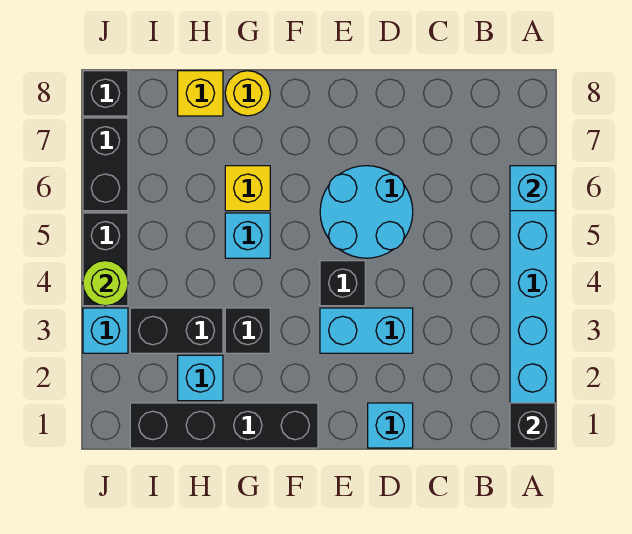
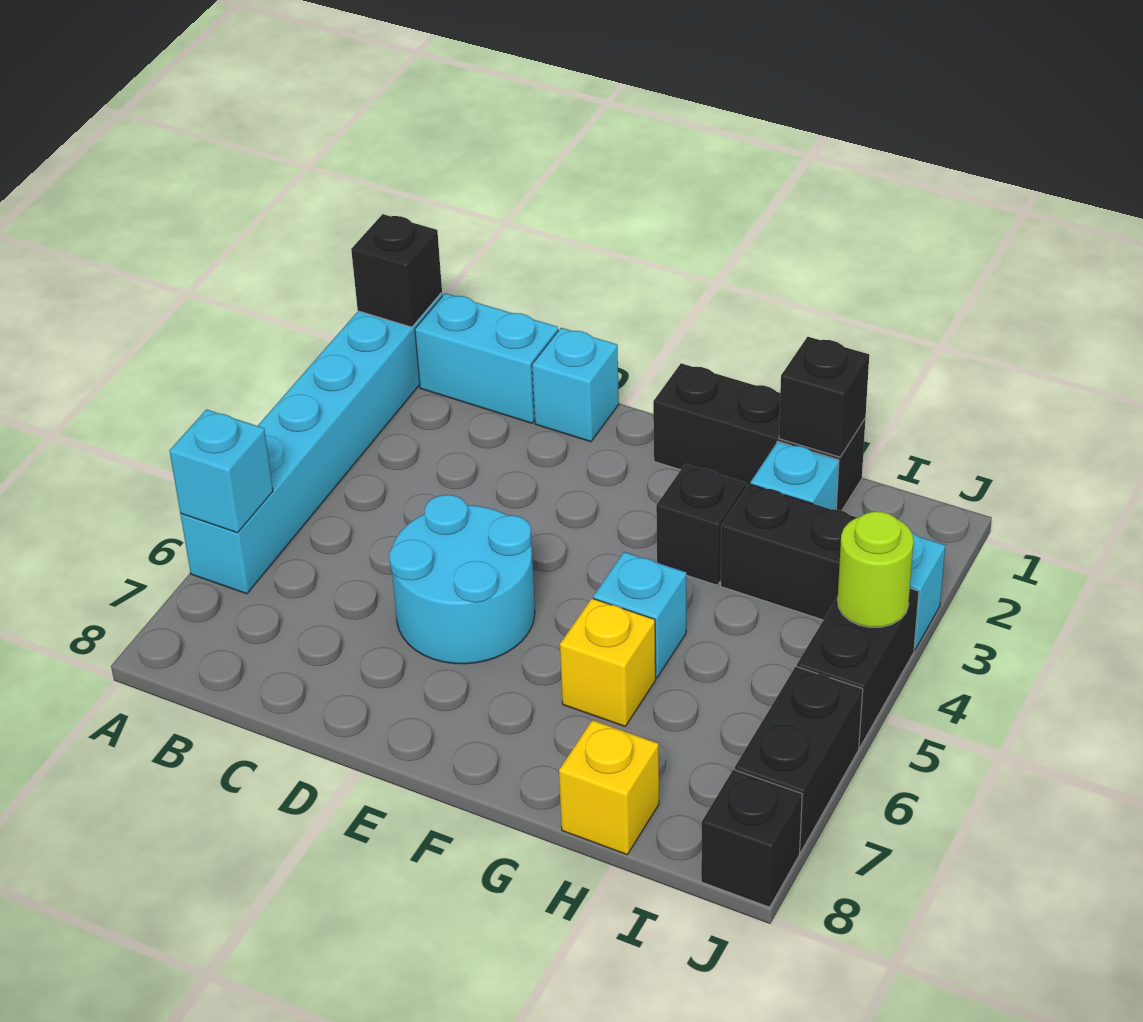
cyan brick D3:E3 level 1 -> cyan brick B1:C1 level 1
black brick E4 level 1 -> black brick H1 level 2
black brick F1:I1 level 1 -> black brick F1:H1 level 1
yellow round brick G8 level 1 -> none

